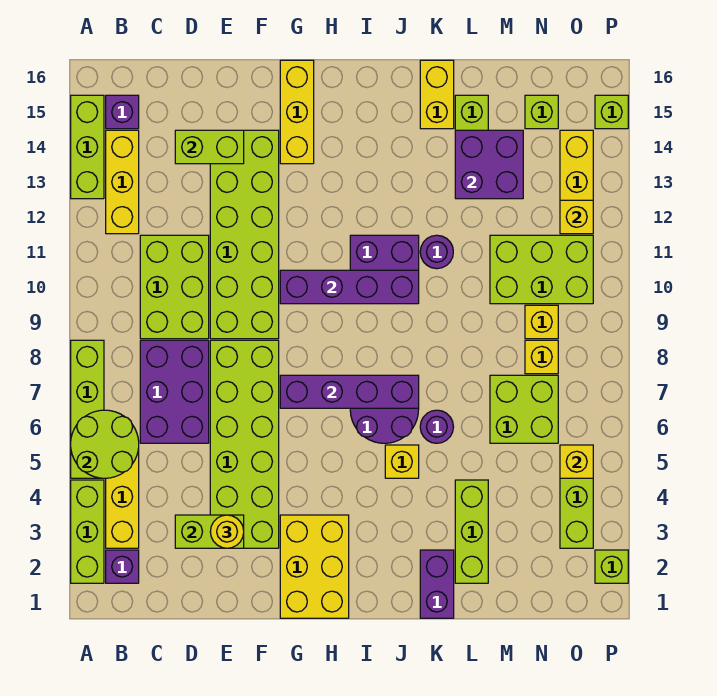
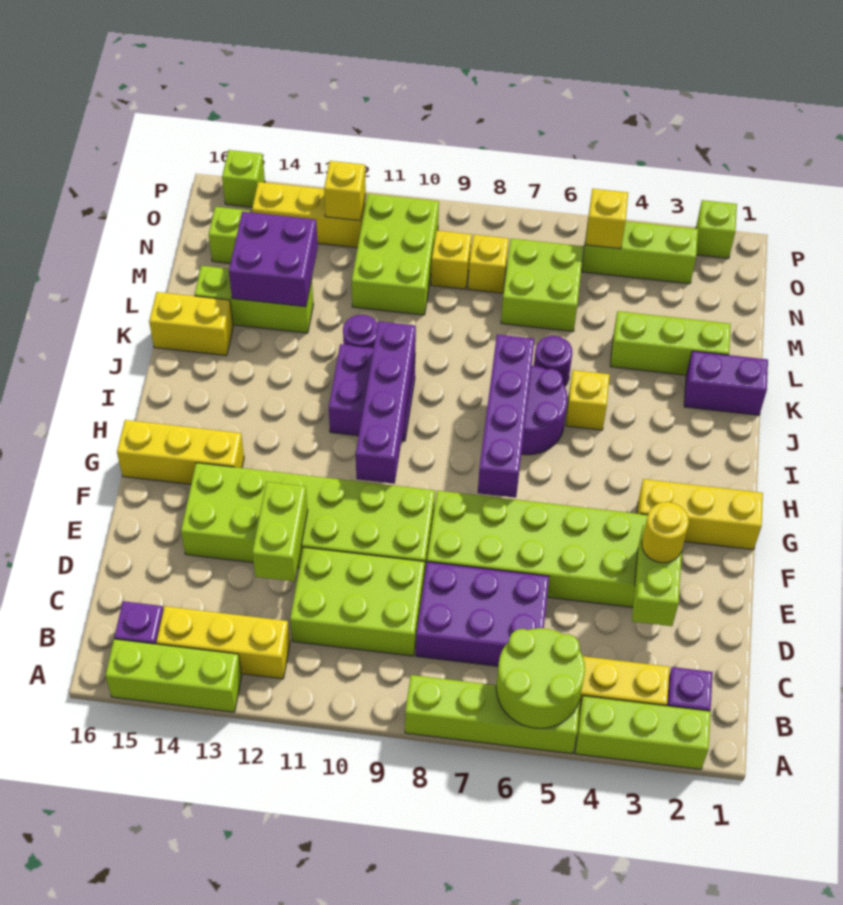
lime brick D14:E14 level 2 -> lime brick D12:E12 level 2
yellow brick G1:H3 level 1 -> yellow brick G1:G3 level 1

